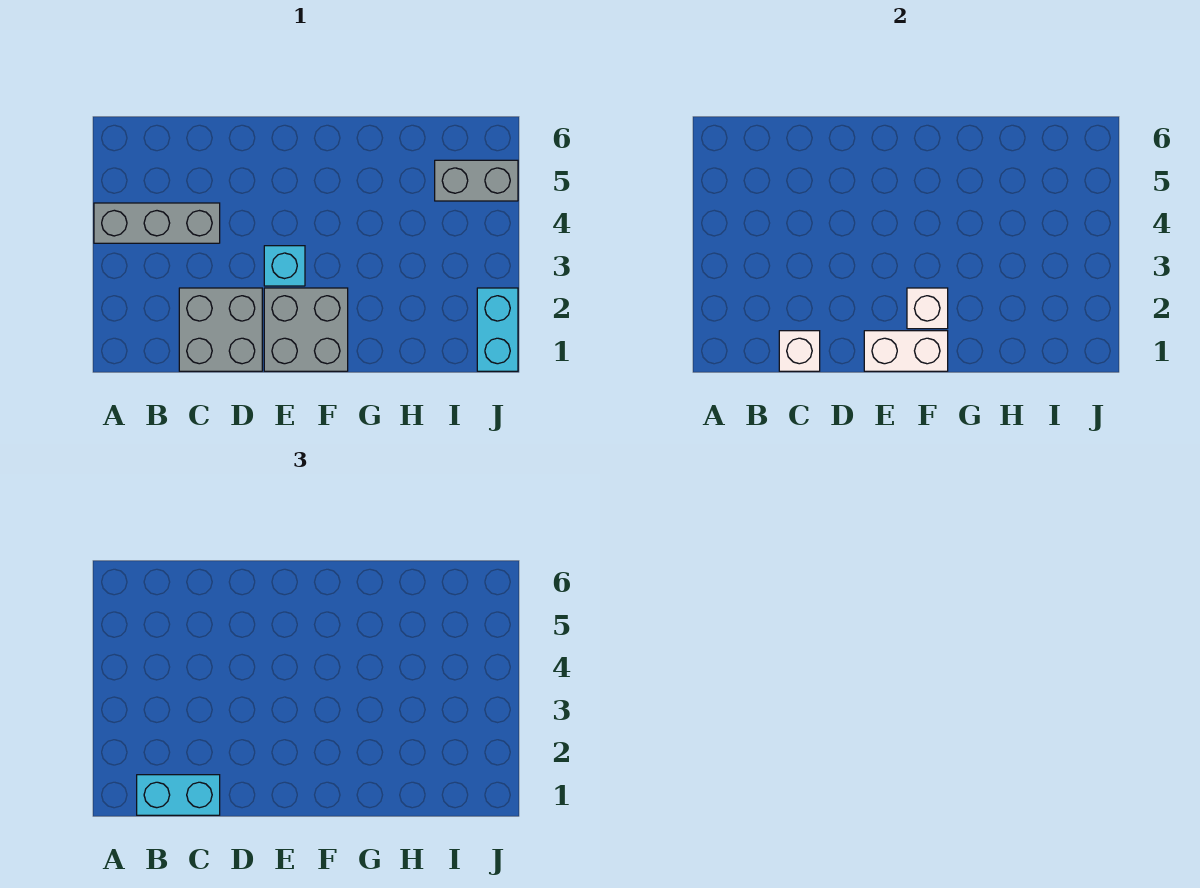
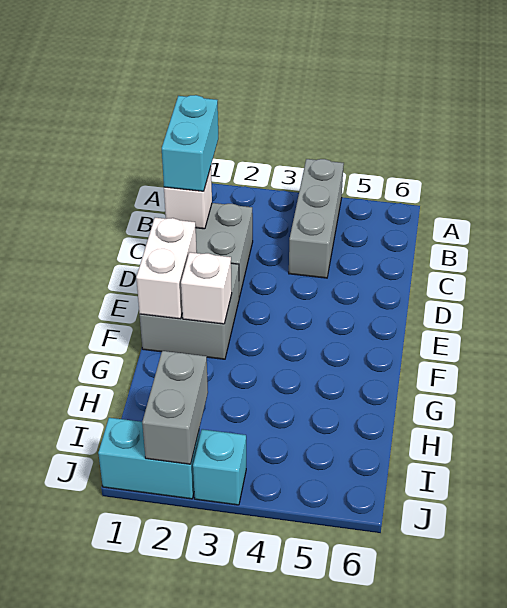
cyan brick E3 level 1 -> cyan brick J3 level 1
grey brick I5:J5 level 1 -> grey brick I2:J2 level 2

